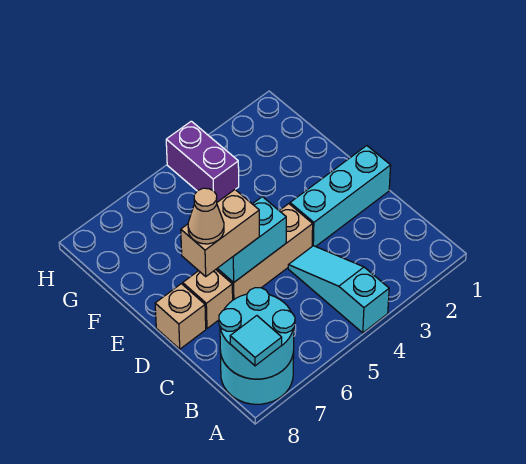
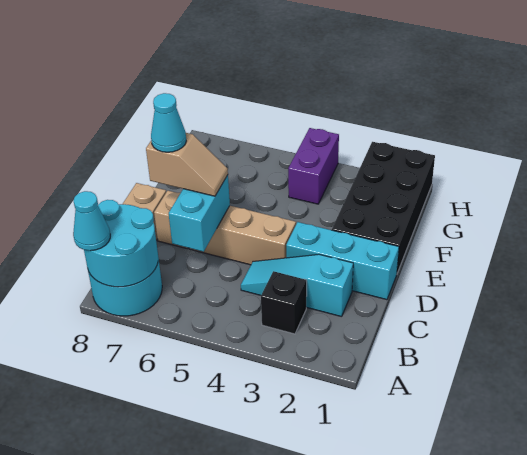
cyan slope A4:C4 level 1 top A -> cyan slope C2:C4 level 1 top 2
cyan tile A8 level 3 -> cyan cone A8 level 3
none -> black brick B3 level 1
cyan brick D5:D6 level 2 -> cyan brick C6:D6 level 2
tan brick D6:D7 level 3 -> tan slope D6:D7 level 3 top 7
tan cone D7 level 4 -> cyan cone D7 level 4
none -> black brick E1:H2 level 1

